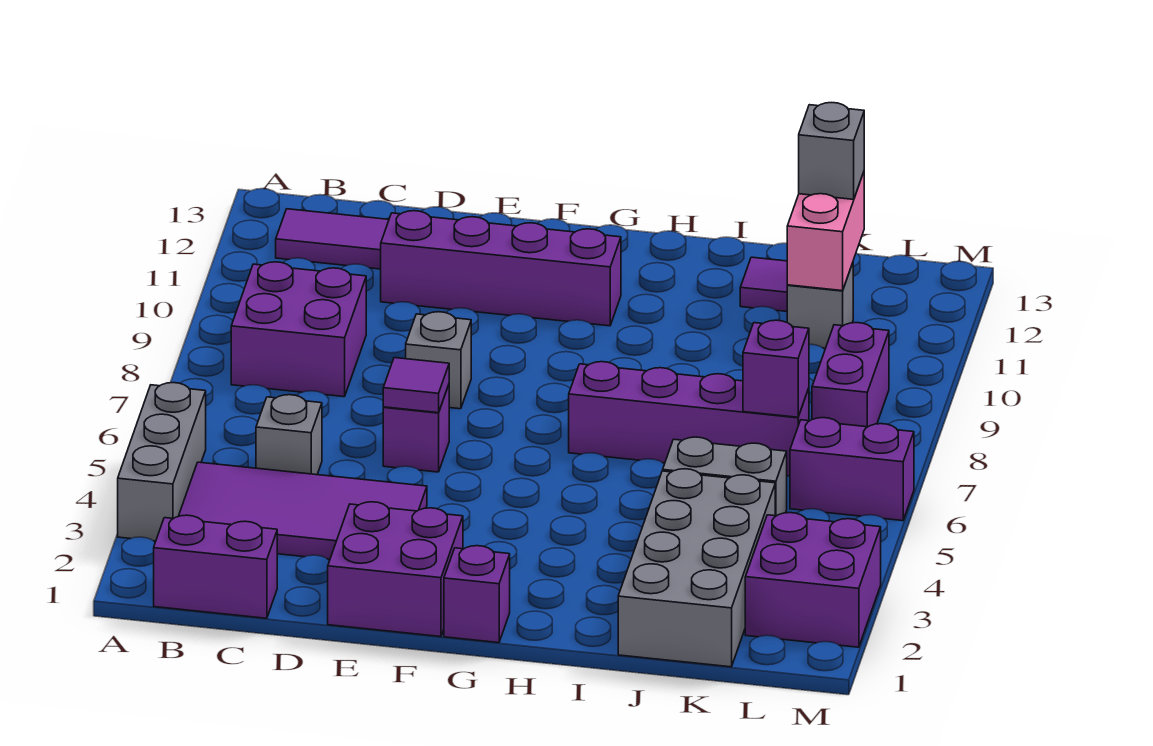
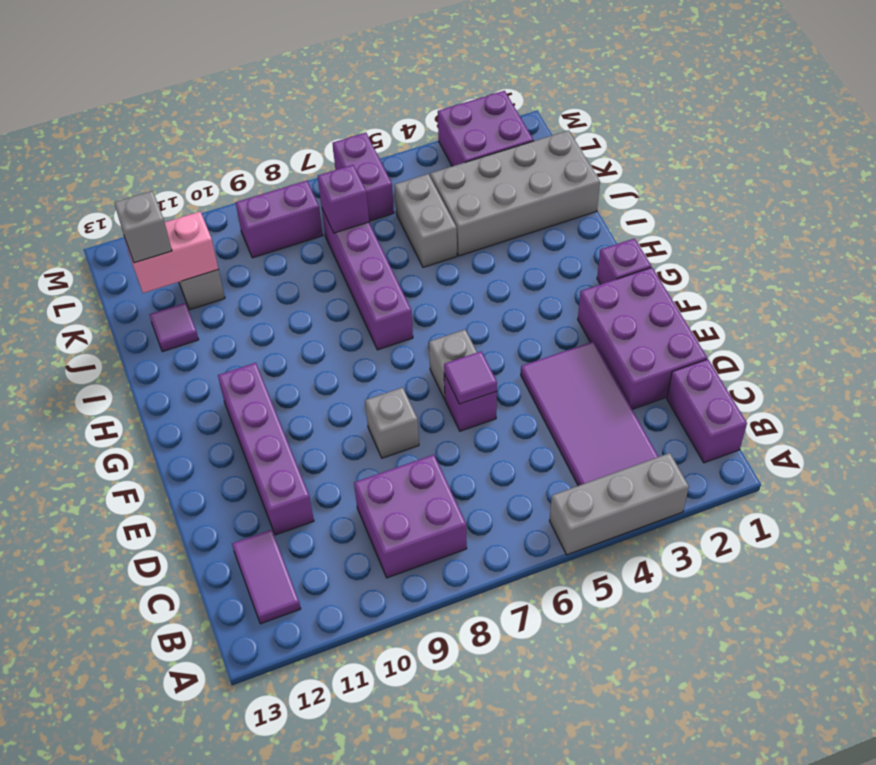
grey brick C5 level 1 -> grey brick F6 level 1
purple brick E1:F2 level 1 -> purple brick D1:F2 level 1

